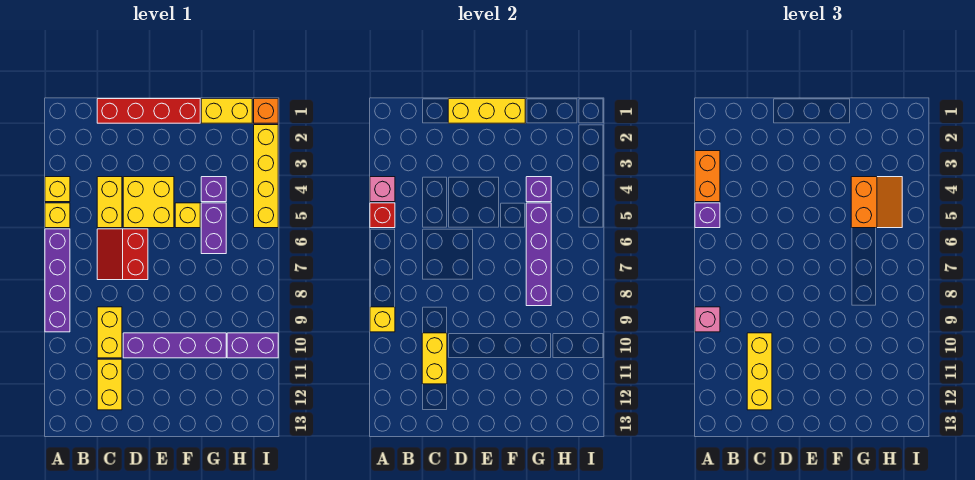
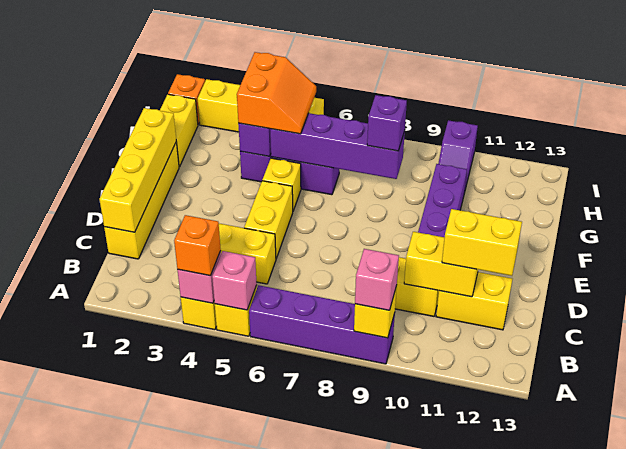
orange brick A3:A4 level 3 -> orange brick A4 level 3
red brick A5 level 2 -> pink brick A5 level 2
purple brick A5 level 3 -> purple brick G8 level 3
red brick C1:F1 level 1 -> yellow brick C1:F1 level 1
red slope C6:D7 level 1 top D -> none
yellow brick C10:C12 level 3 -> yellow brick C11:C12 level 3
yellow brick D1:F1 level 2 -> yellow brick C1:F1 level 2
yellow brick D4:E5 level 1 -> yellow brick D5:E5 level 1
orange slope G4:H5 level 3 top G -> orange slope G4:H5 level 3 top 4
purple brick H10:I10 level 1 -> purple slope H10:I10 level 1 top I

